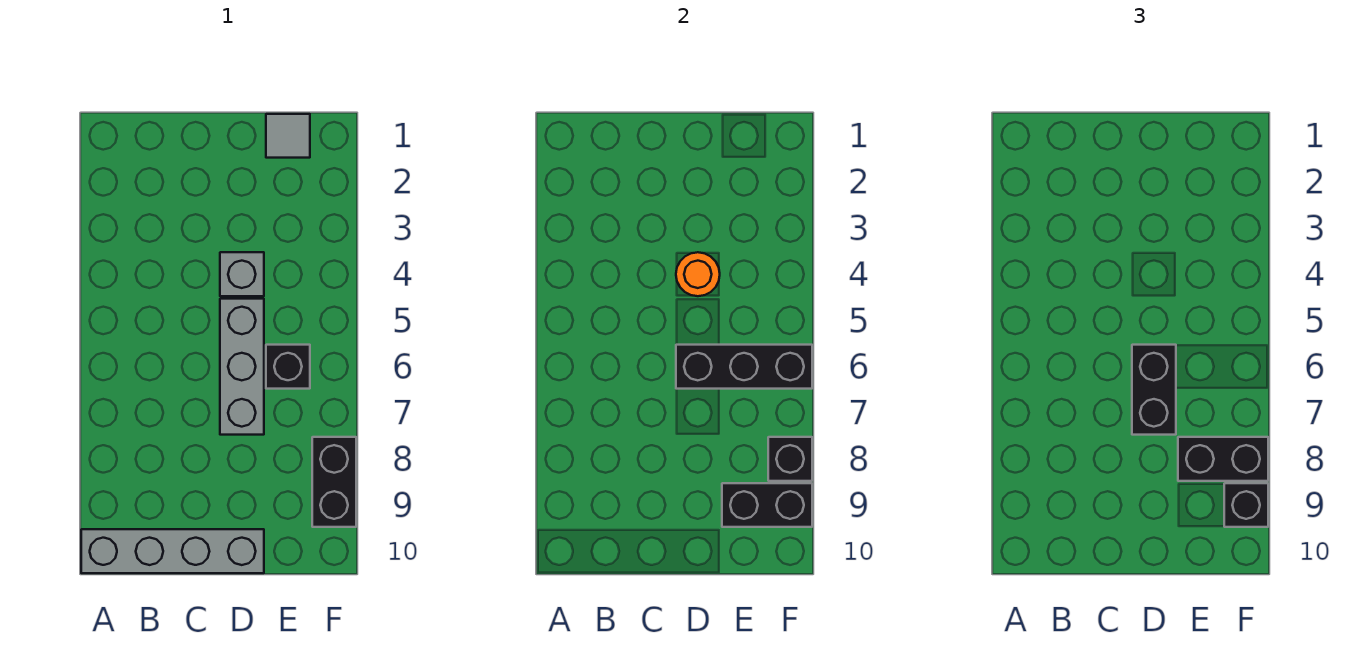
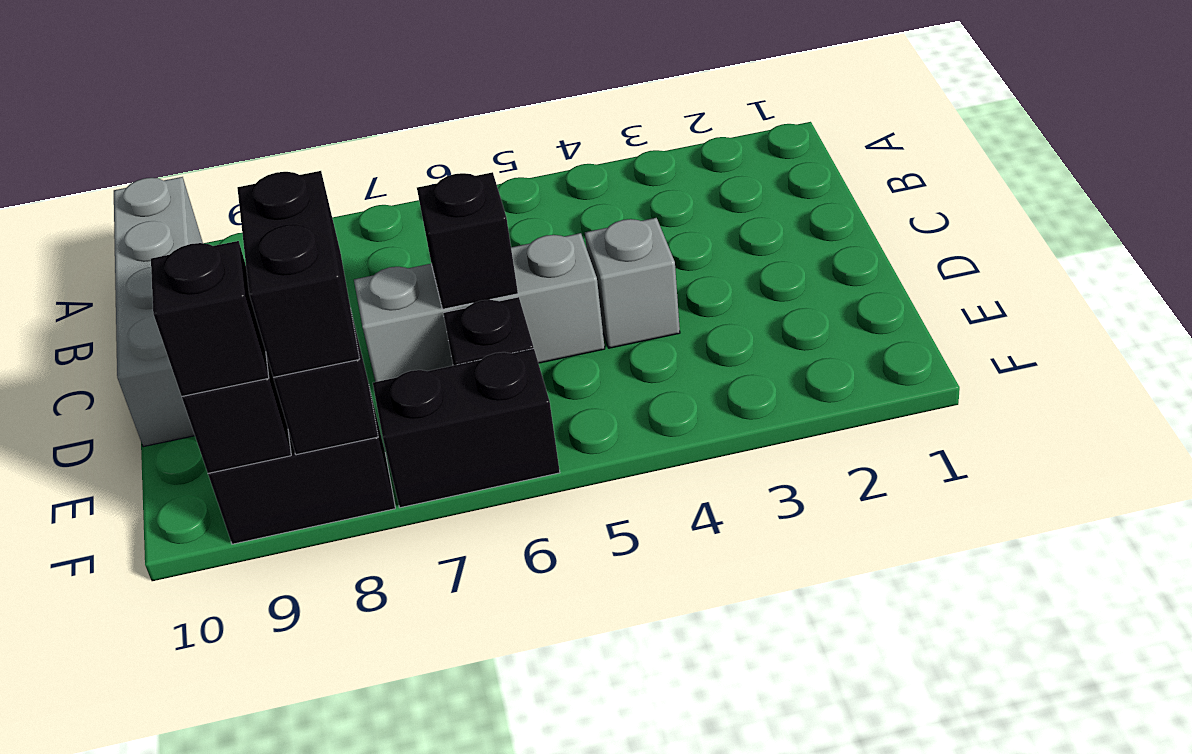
orange round brick D4 level 2 -> none
black brick D6:F6 level 2 -> black brick D6 level 2
black brick D6:D7 level 3 -> black brick F6:F7 level 1
grey tile E1 level 1 -> none

